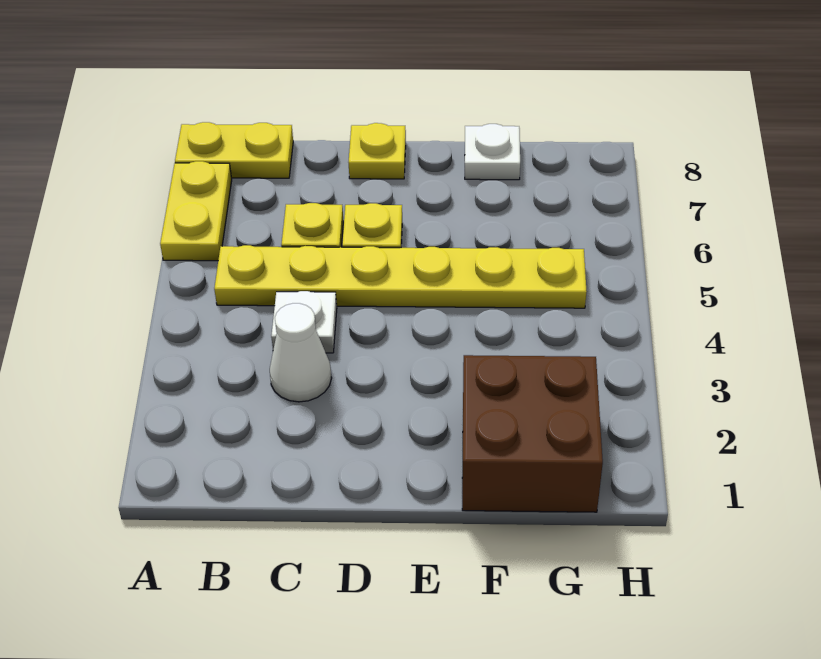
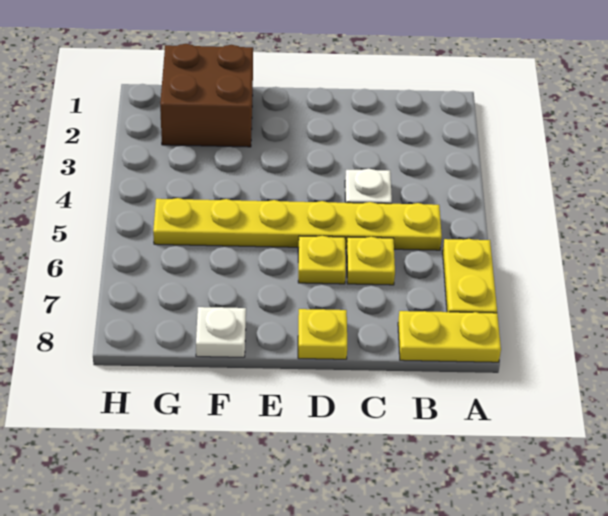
white cone C3 level 1 -> none

